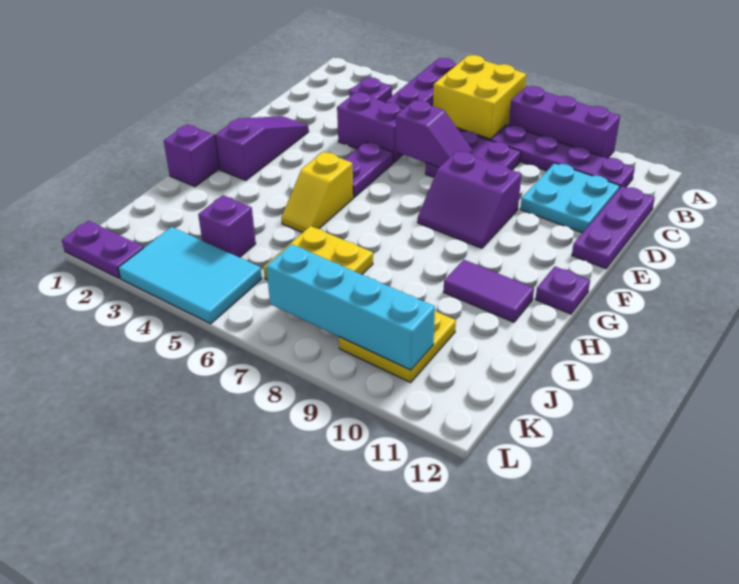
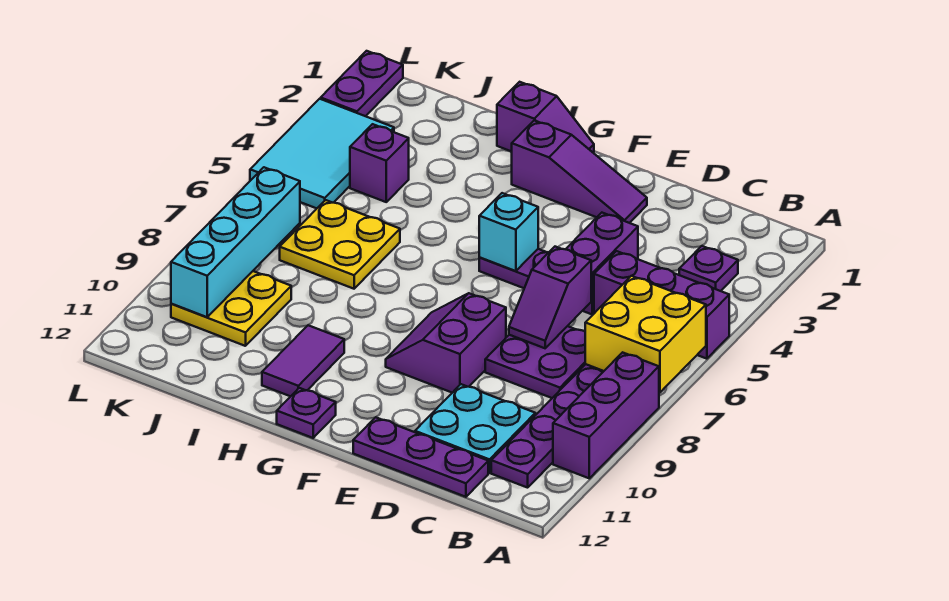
none -> cyan brick F5 level 2
yellow slope G5:H5 level 1 top G -> none

